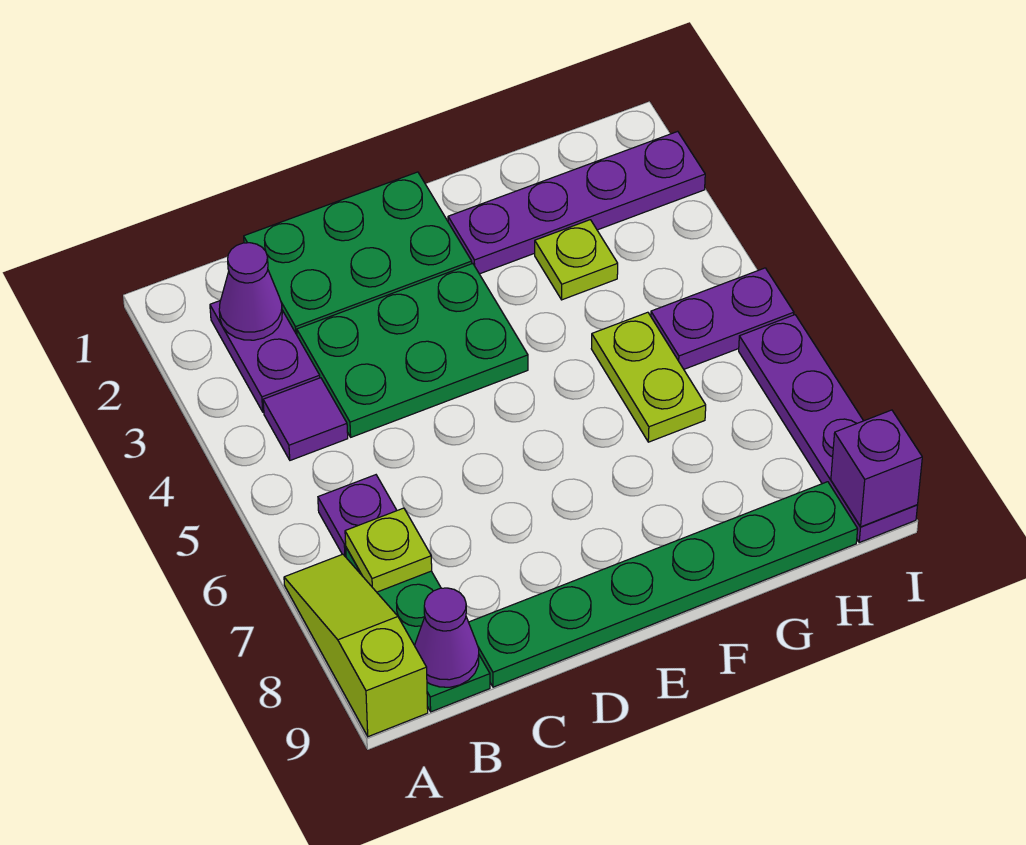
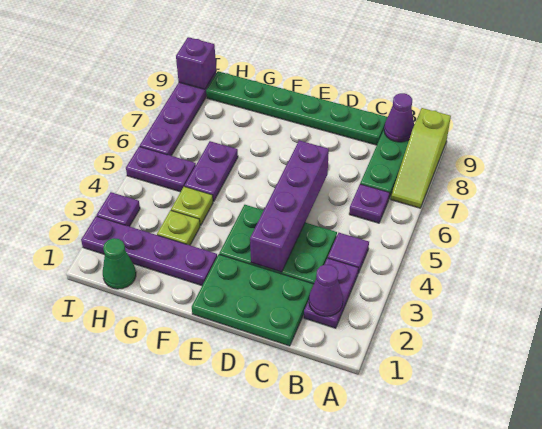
lime plate B7 level 2 -> lime plate G4 level 1
none -> purple brick D3:D6 level 2
lime plate G5:G6 level 1 -> purple plate G5:G6 level 1
none -> green cone H1 level 1
none -> purple plate I3 level 1

